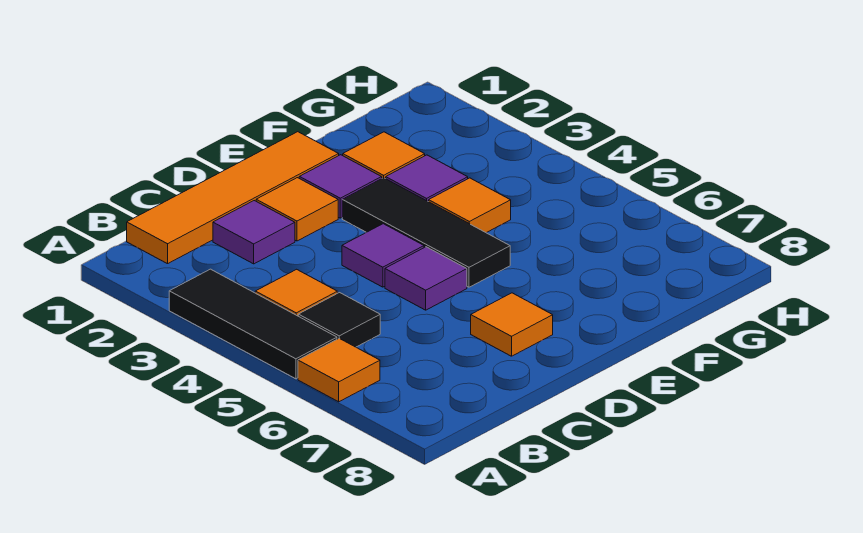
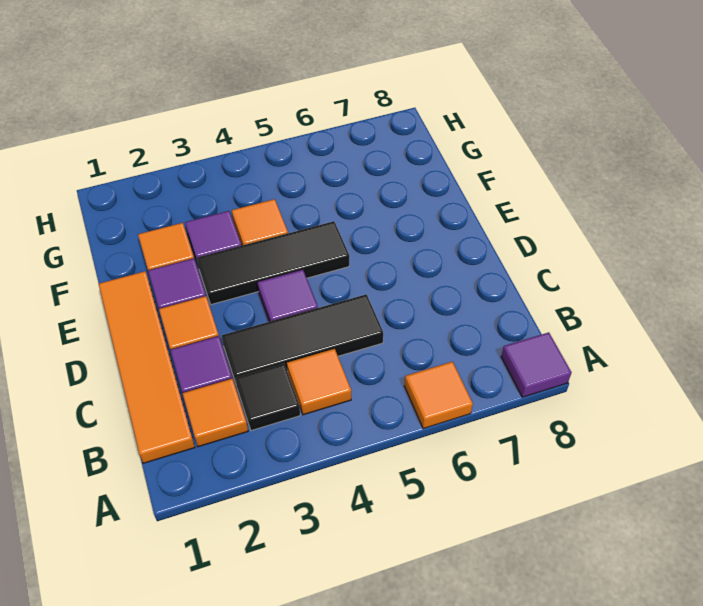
black tile A3:A5 level 1 -> black tile C3:C5 level 1
black tile B5 level 1 -> black tile B3 level 1
purple tile D5 level 1 -> purple tile A8 level 1
orange tile D7 level 1 -> orange tile B2 level 1

